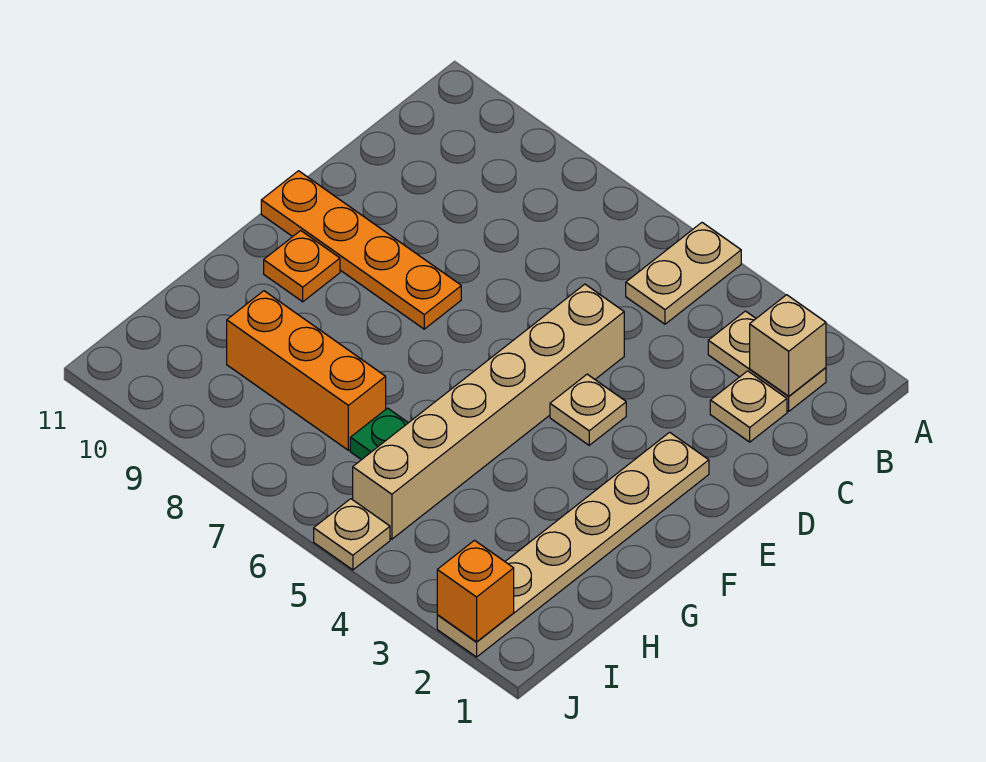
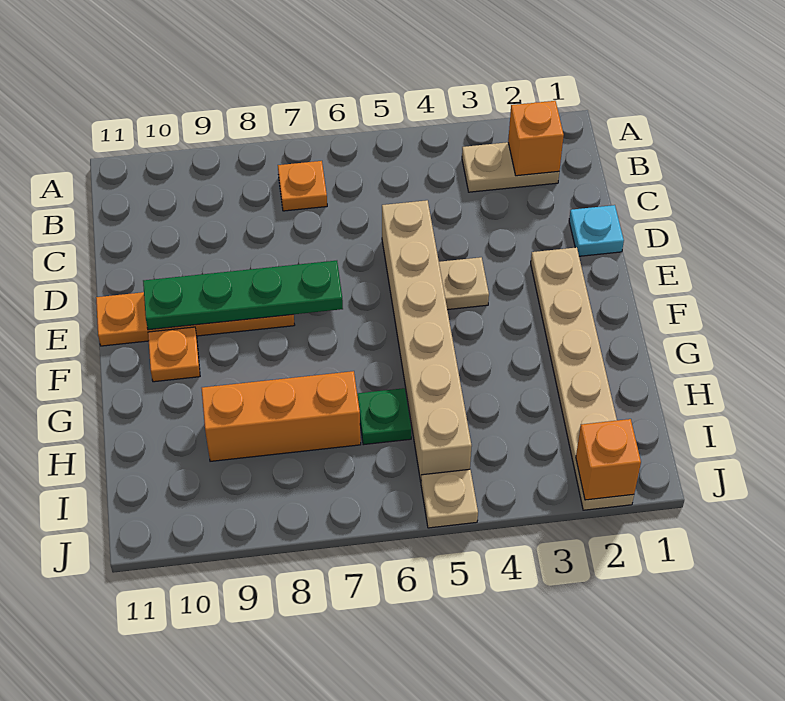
tan plate A5:B5 level 1 -> none
tan brick B2 level 2 -> orange brick B2 level 2
none -> orange plate B7 level 1
tan plate C2 level 1 -> none
none -> cyan plate D1 level 1
none -> green plate E7:E10 level 2

